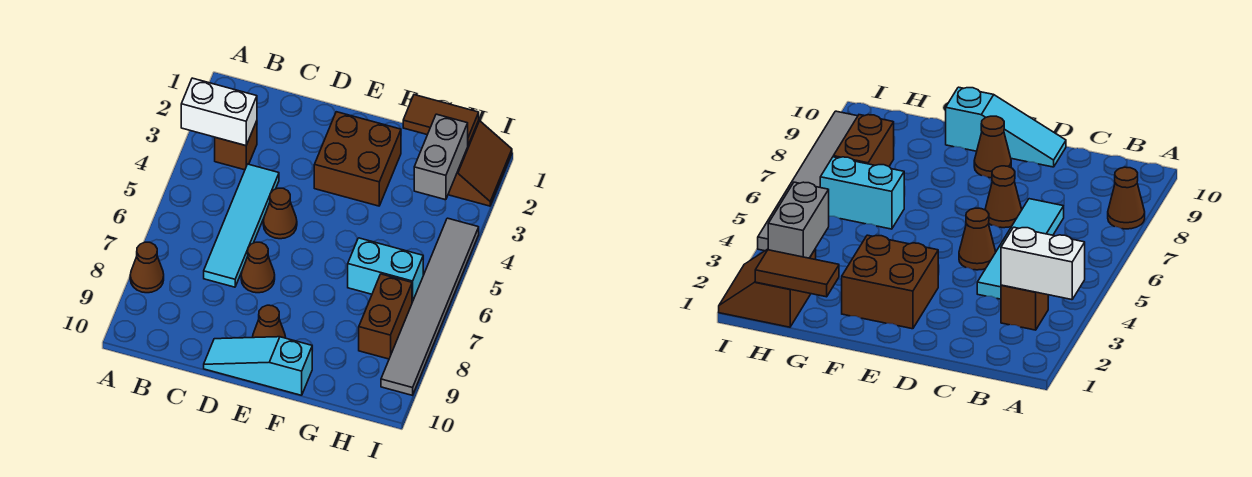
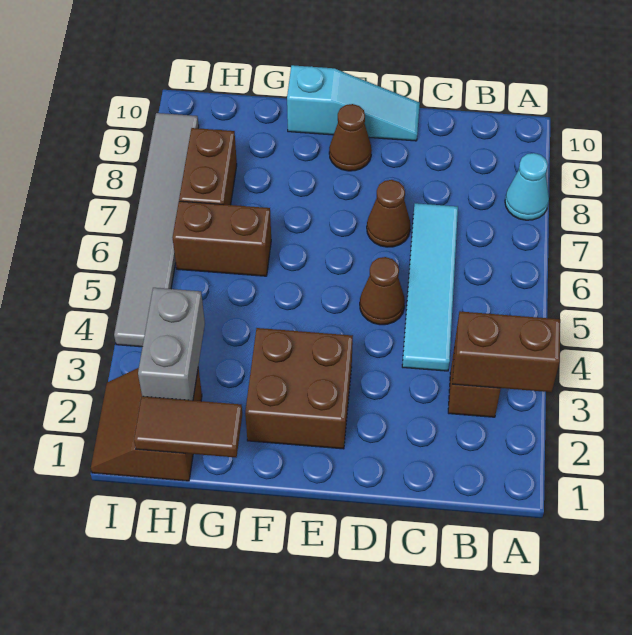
white brick A3:B3 level 2 -> brown brick A3:B3 level 2
brown cone A8 level 1 -> cyan cone A8 level 1
cyan brick G6:H6 level 1 -> brown brick G6:H6 level 1

